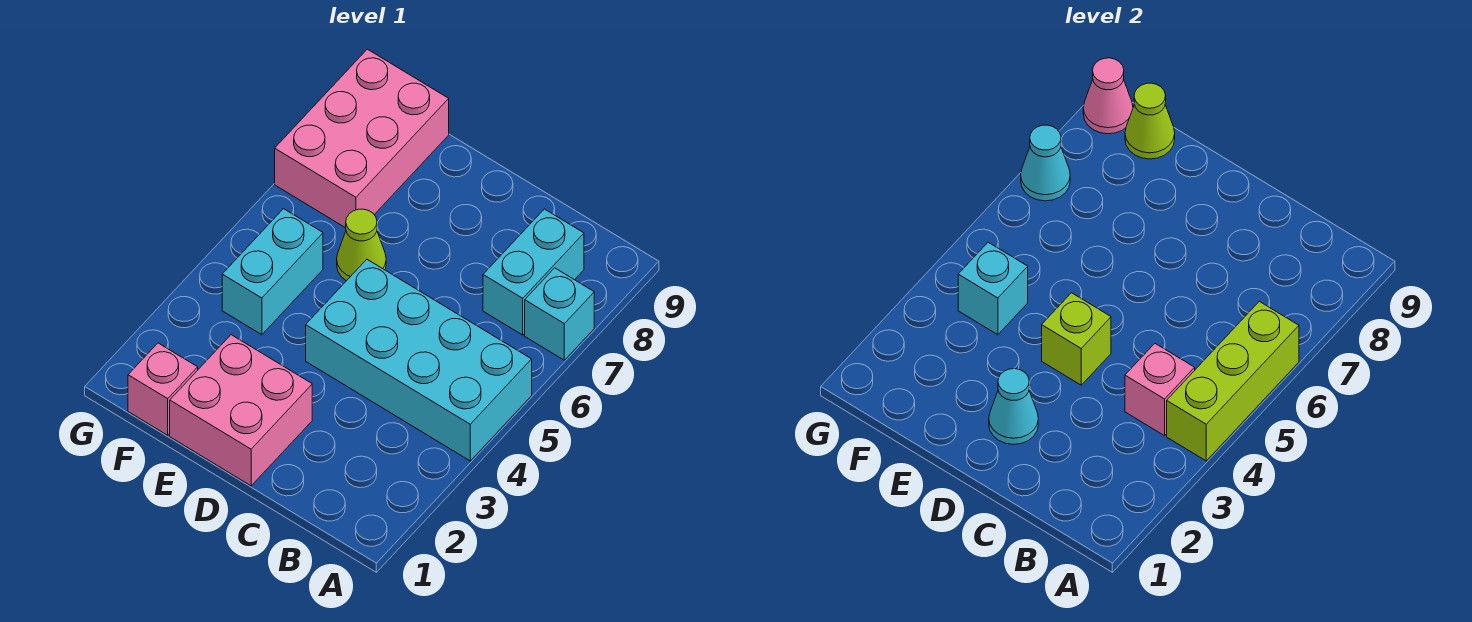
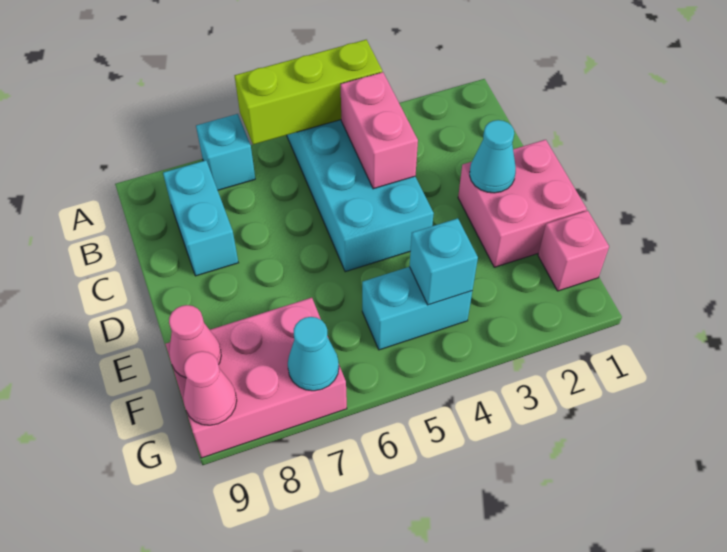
pink brick B4 level 2 -> pink brick B4:C4 level 2
cyan brick B7:B8 level 1 -> cyan brick B8:C8 level 1
lime brick D4 level 2 -> none
lime cone E6 level 1 -> none
lime cone F9 level 2 -> pink cone F9 level 2

